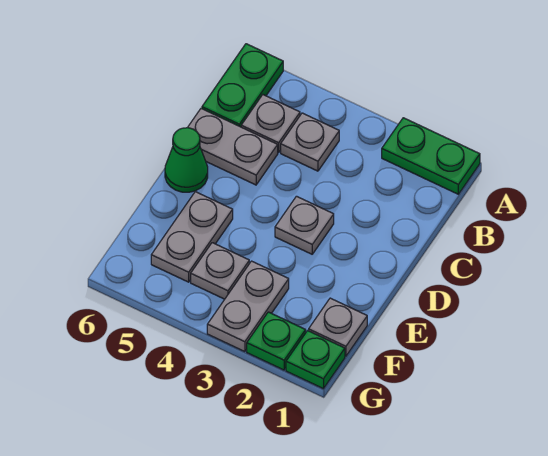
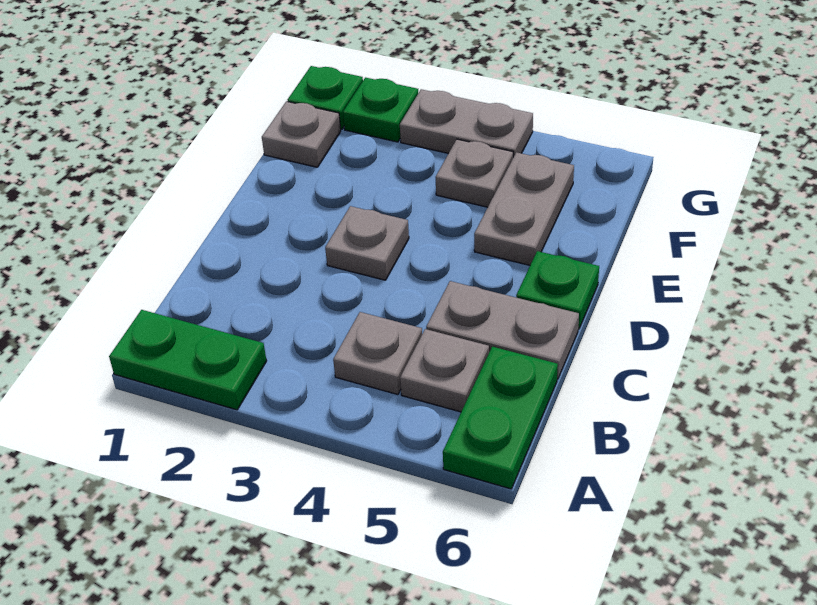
green cone D6 level 1 -> green plate D6 level 1
grey plate F3:G3 level 1 -> grey plate G3:G4 level 1

